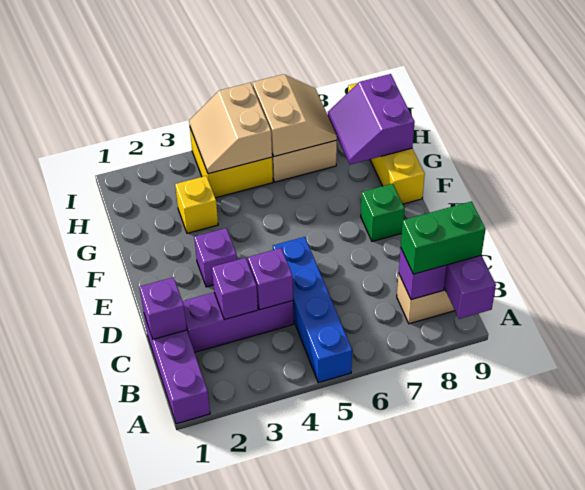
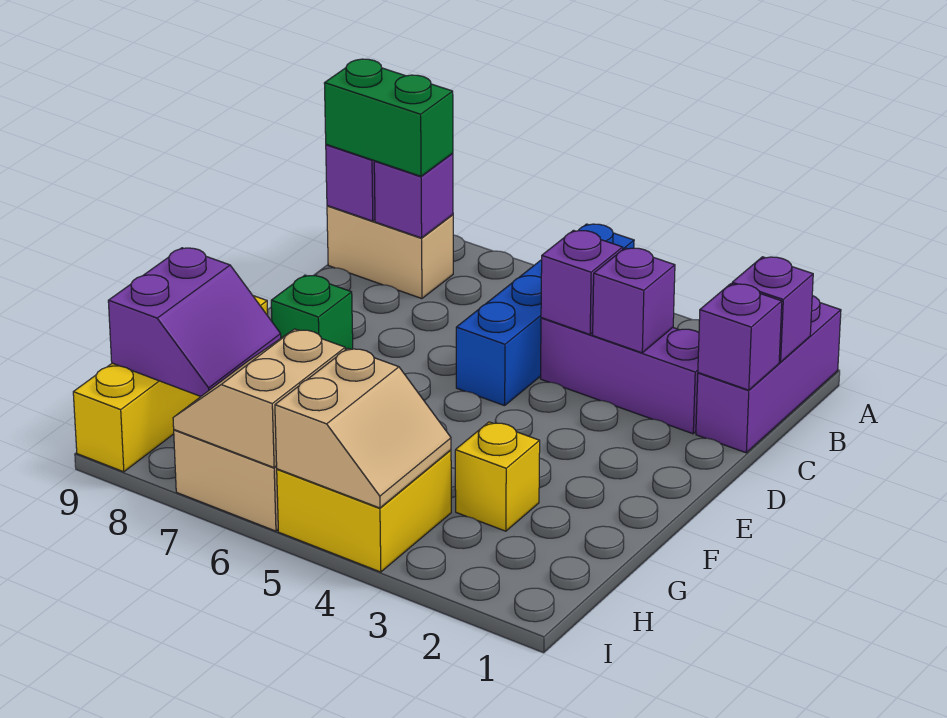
purple brick E3 level 1 -> purple brick B1 level 2

